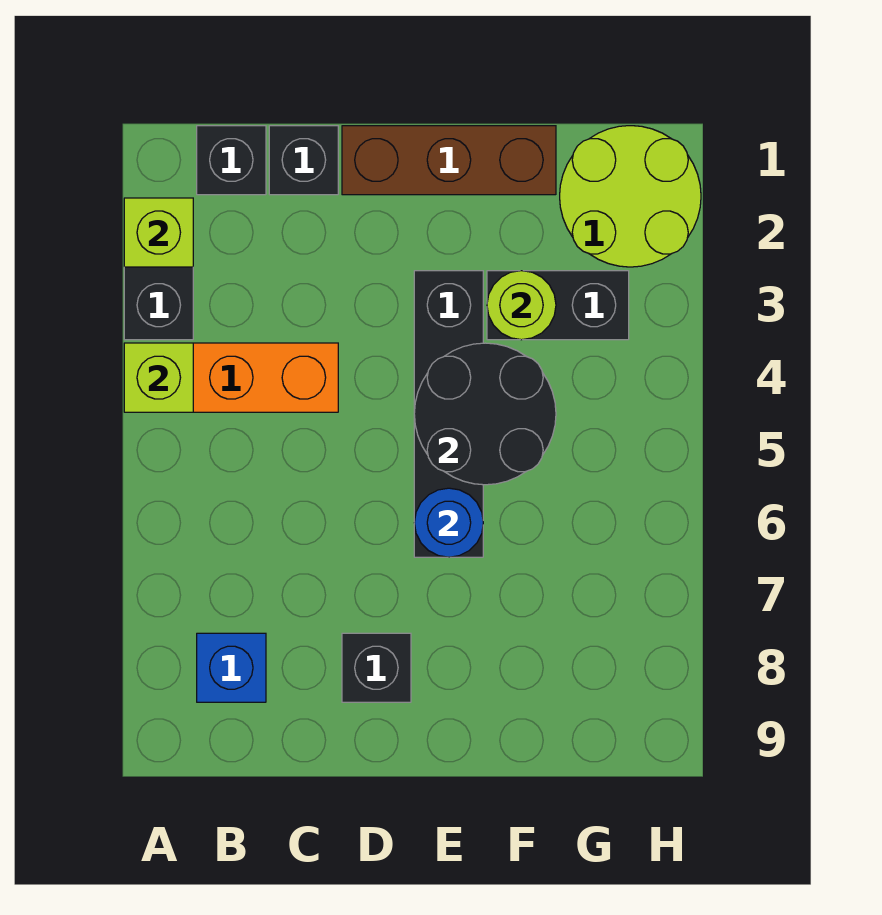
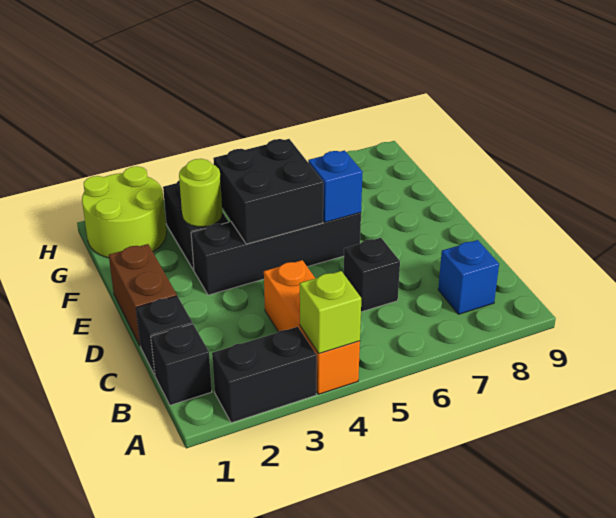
lime brick A2 level 2 -> none
brown brick D1:F1 level 1 -> brown brick D1:E1 level 1
black brick D8 level 1 -> black brick C6 level 1
black round brick E4:F5 level 2 -> black brick E4:F5 level 2
blue round brick E6 level 2 -> blue brick E6 level 2

